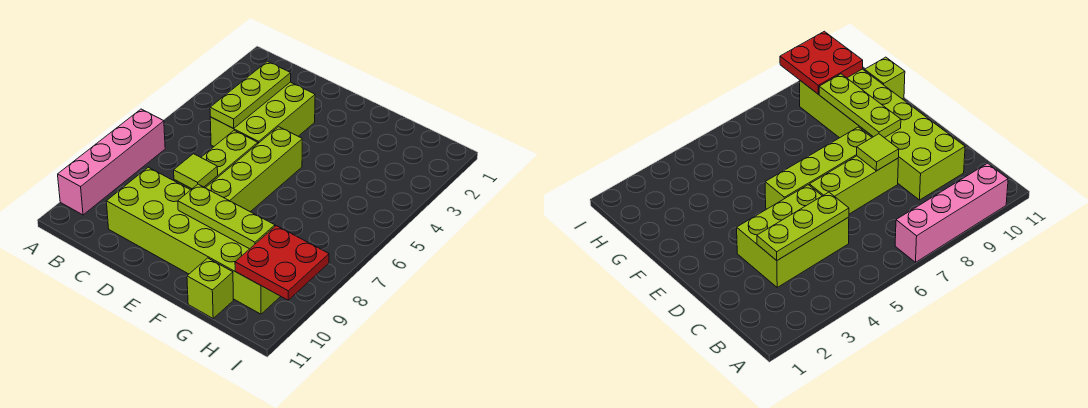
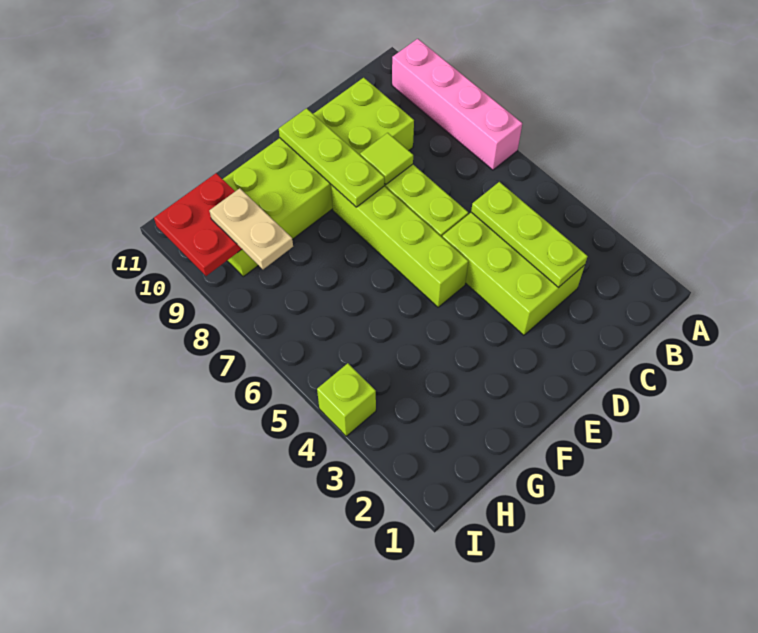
lime plate E9:G9 level 2 -> lime plate E8:E10 level 2
lime brick G11 level 1 -> lime brick I4 level 1
none -> tan plate H8:H9 level 3

